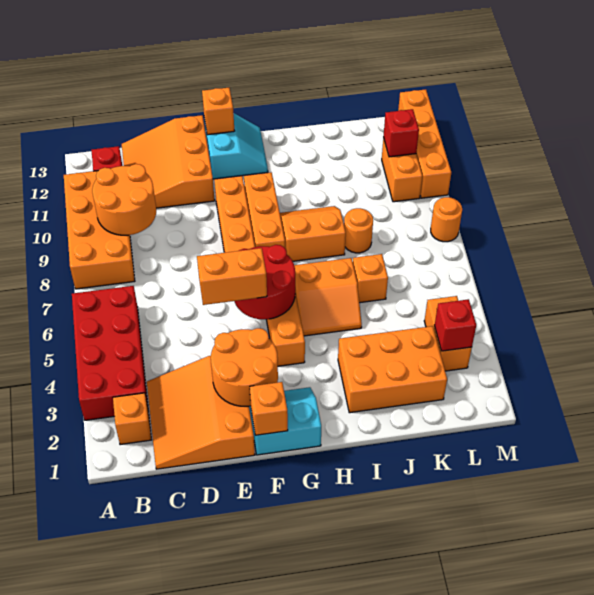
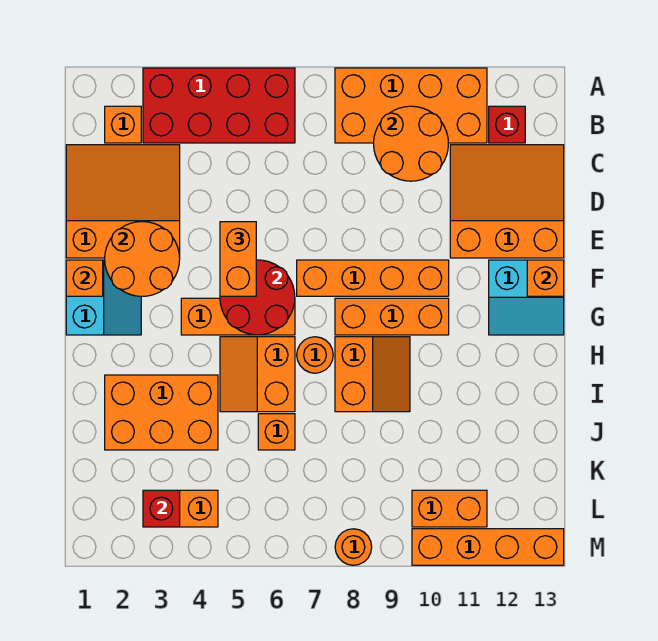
orange brick I2:K3 level 1 -> orange brick I2:J4 level 1
orange round brick J8 level 1 -> orange round brick H7 level 1
red brick L11 level 2 -> none

